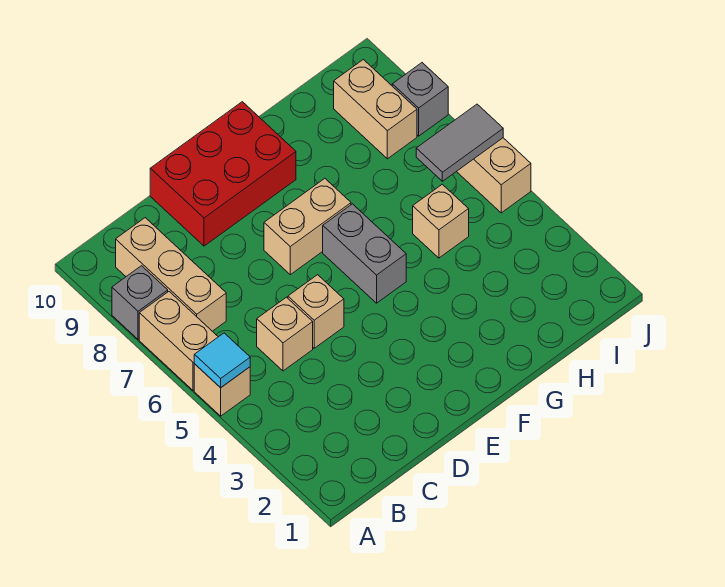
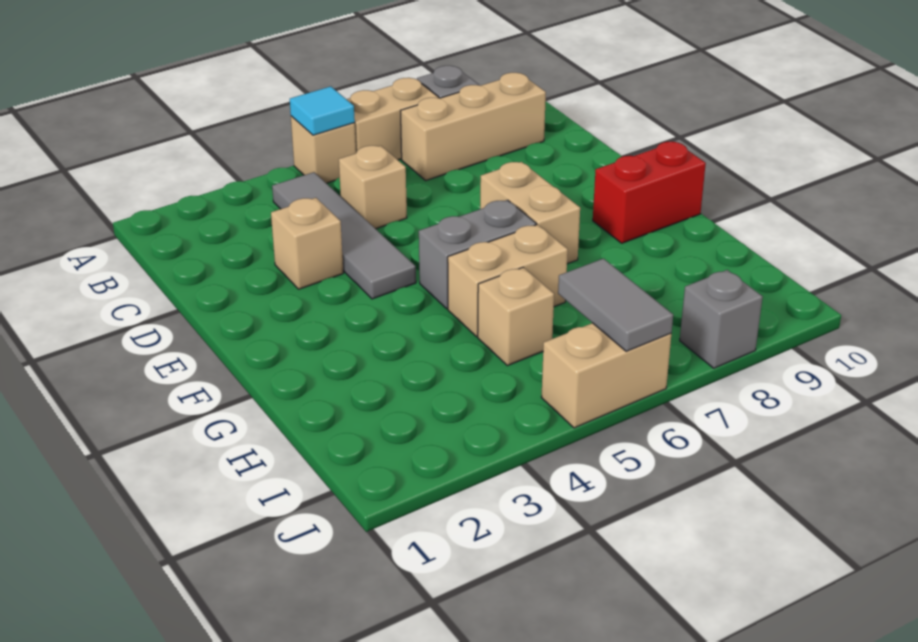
none -> grey tile B4:E4 level 1
tan brick D5 level 1 -> tan brick D3 level 1
red brick D9:F10 level 1 -> red brick F9:F10 level 1
tan brick I8:I9 level 1 -> tan brick G5:G6 level 1

